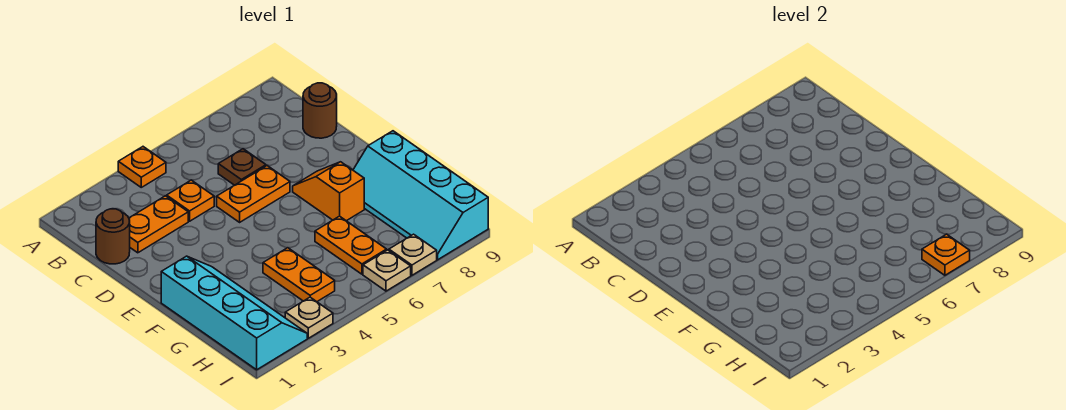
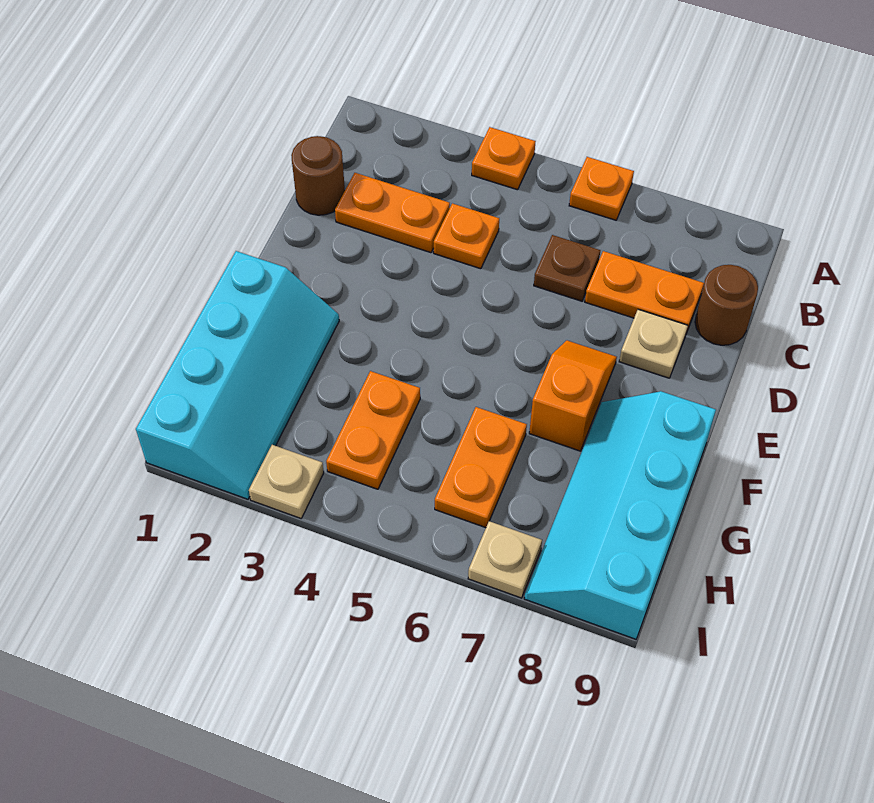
orange plate D5:D6 level 1 -> orange plate C7:C8 level 1
tan plate I6 level 1 -> tan plate D8 level 1
orange plate I7 level 2 -> orange plate A6 level 1

